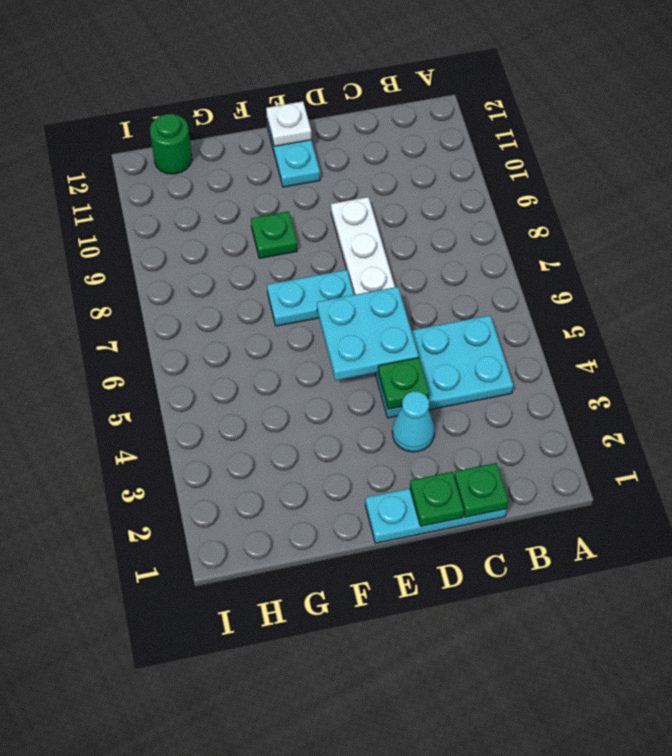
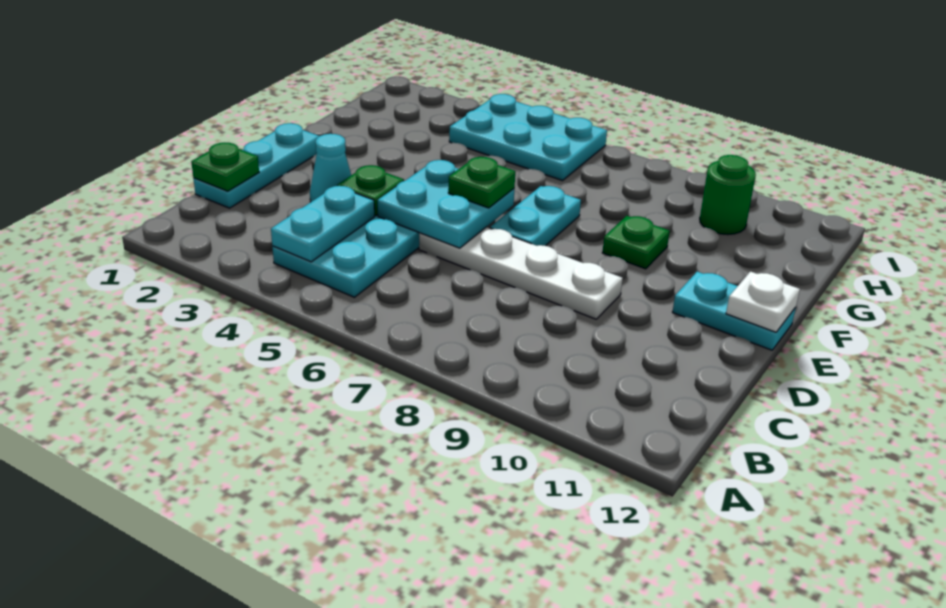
none -> cyan plate B4:C4 level 2
green plate D1 level 2 -> green plate E6 level 3
none -> cyan plate H4:I6 level 1
green round brick H12 level 1 -> green round brick H10 level 1

